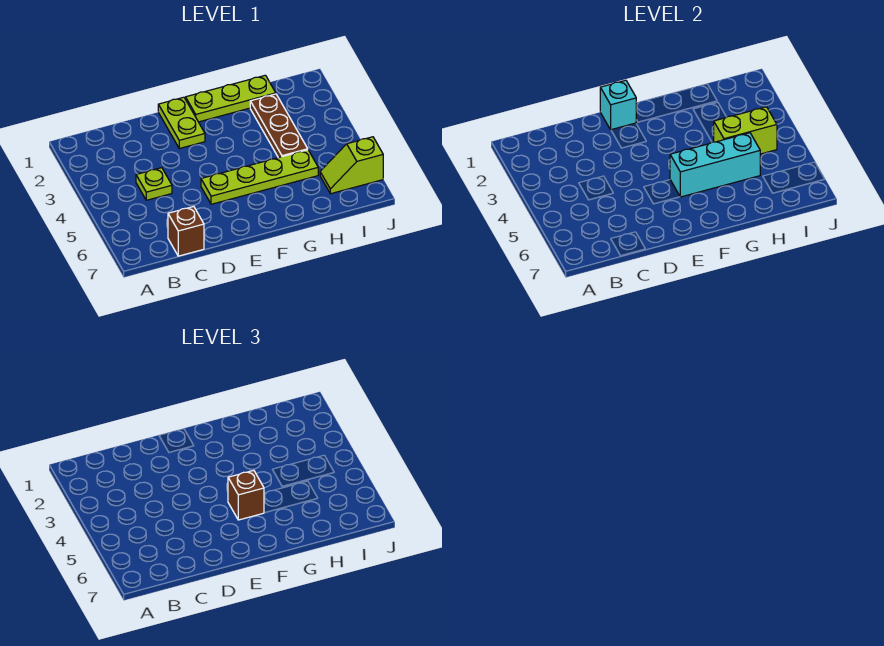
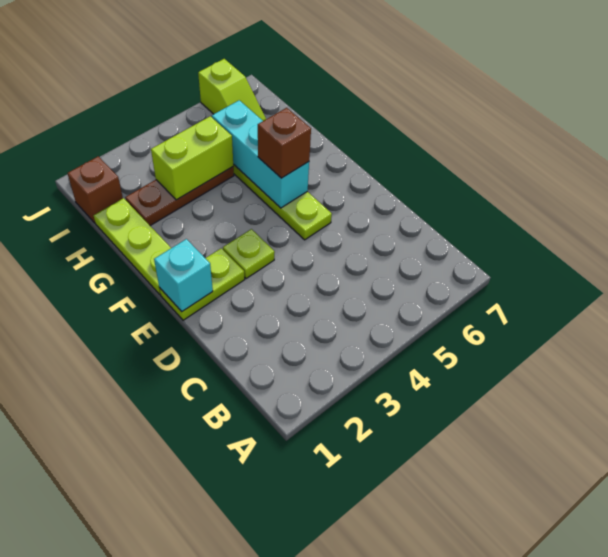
lime plate C4 level 1 -> lime plate E3 level 1
brown brick C7 level 1 -> brown brick I1 level 1
lime brick H4:I4 level 2 -> lime brick H3:H4 level 2

